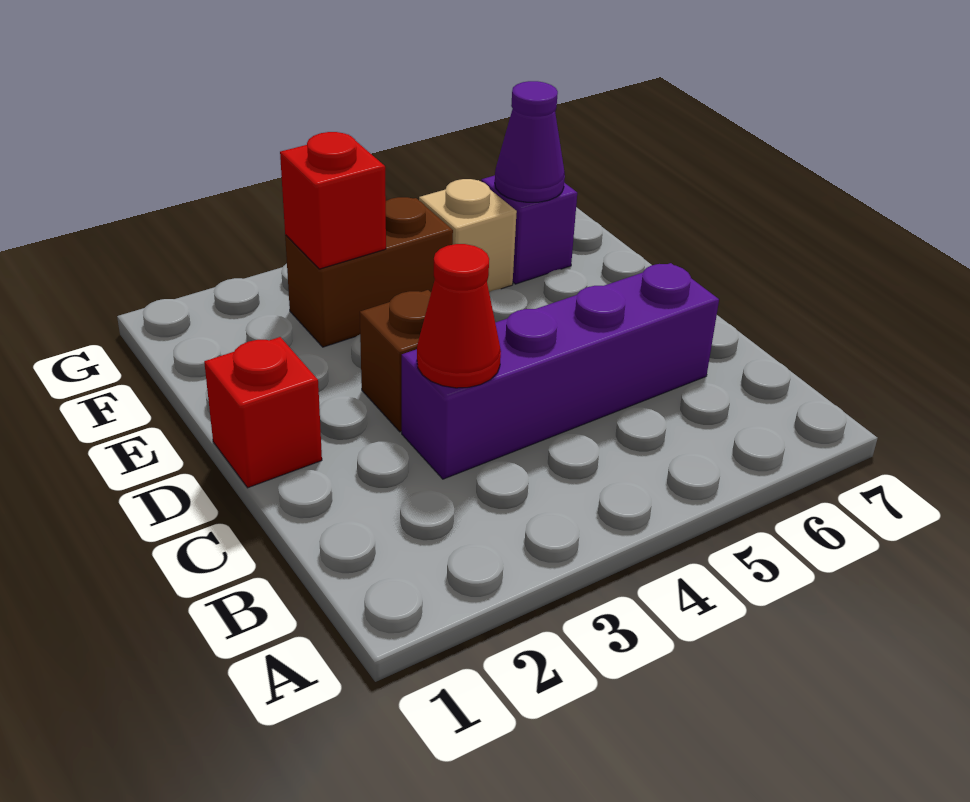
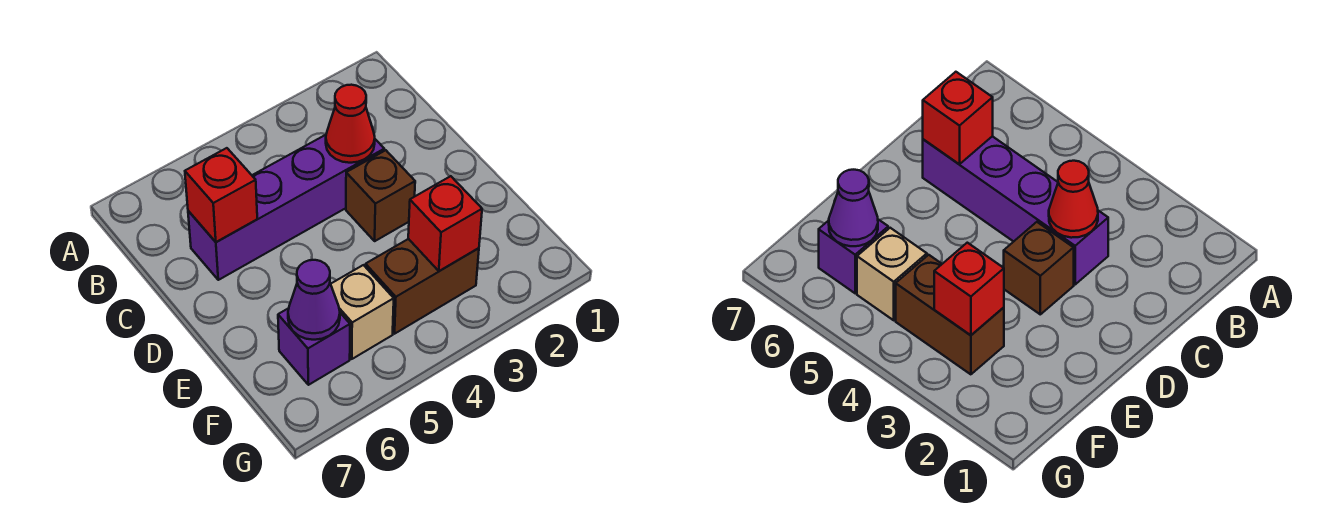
red brick D1 level 1 -> red brick C6 level 2

